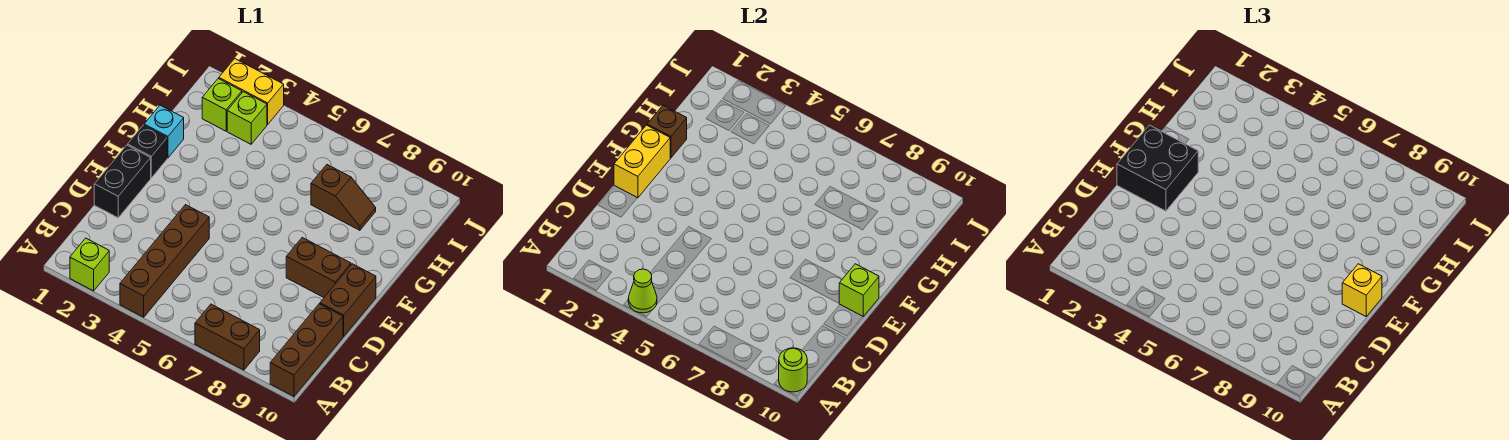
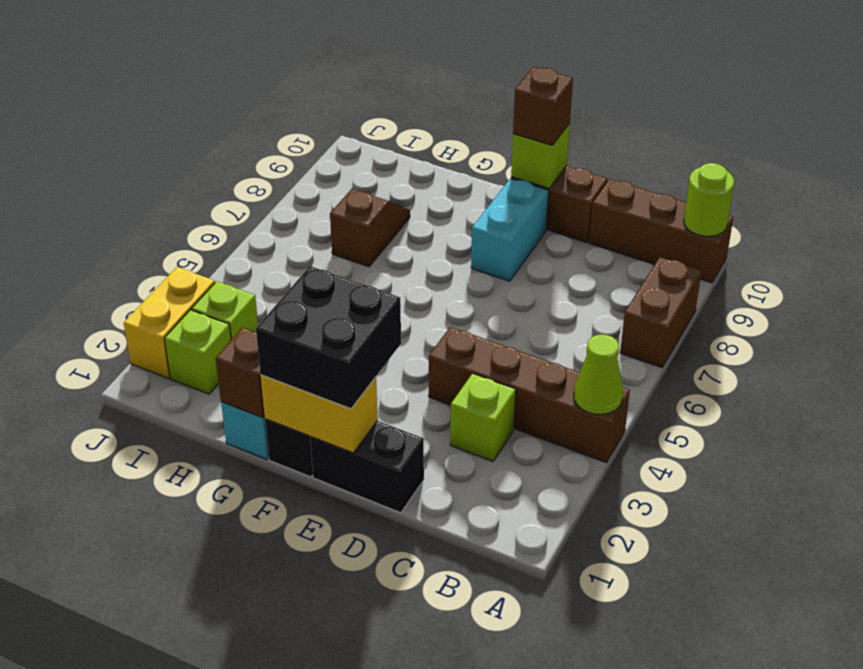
lime brick A2 level 1 -> lime brick C3 level 1
brown brick E8:E9 level 1 -> cyan brick E8:E9 level 1
yellow brick E10 level 3 -> brown brick E10 level 3

